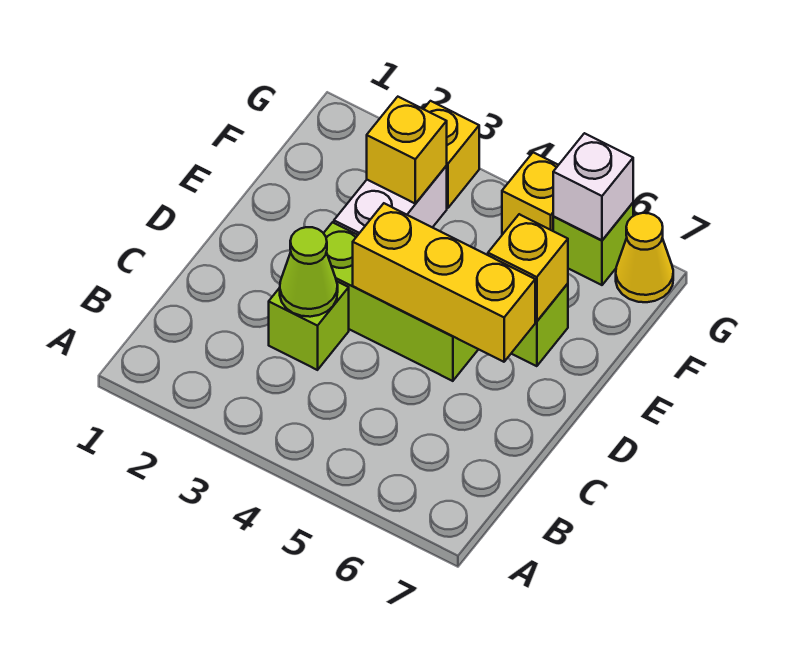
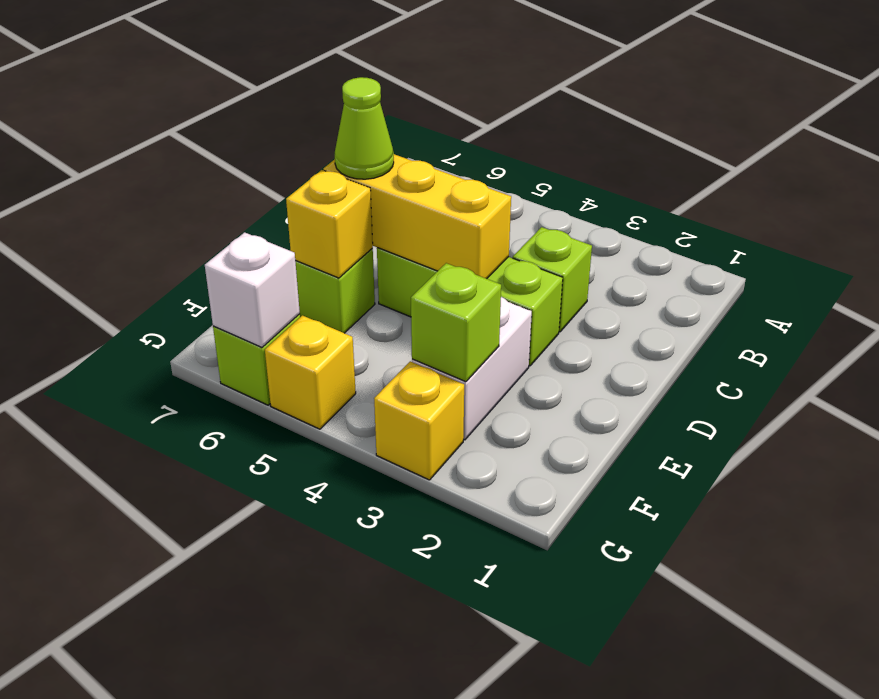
lime cone C3 level 2 -> lime cone D6 level 3
yellow brick F3 level 2 -> lime brick F3 level 2
yellow cone G7 level 1 -> none

